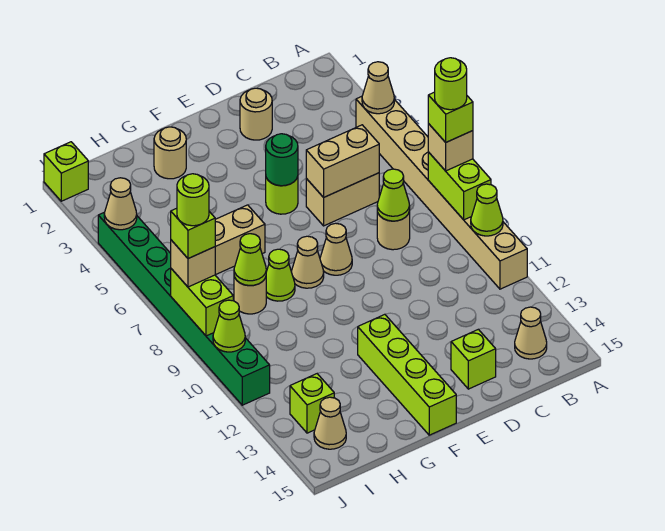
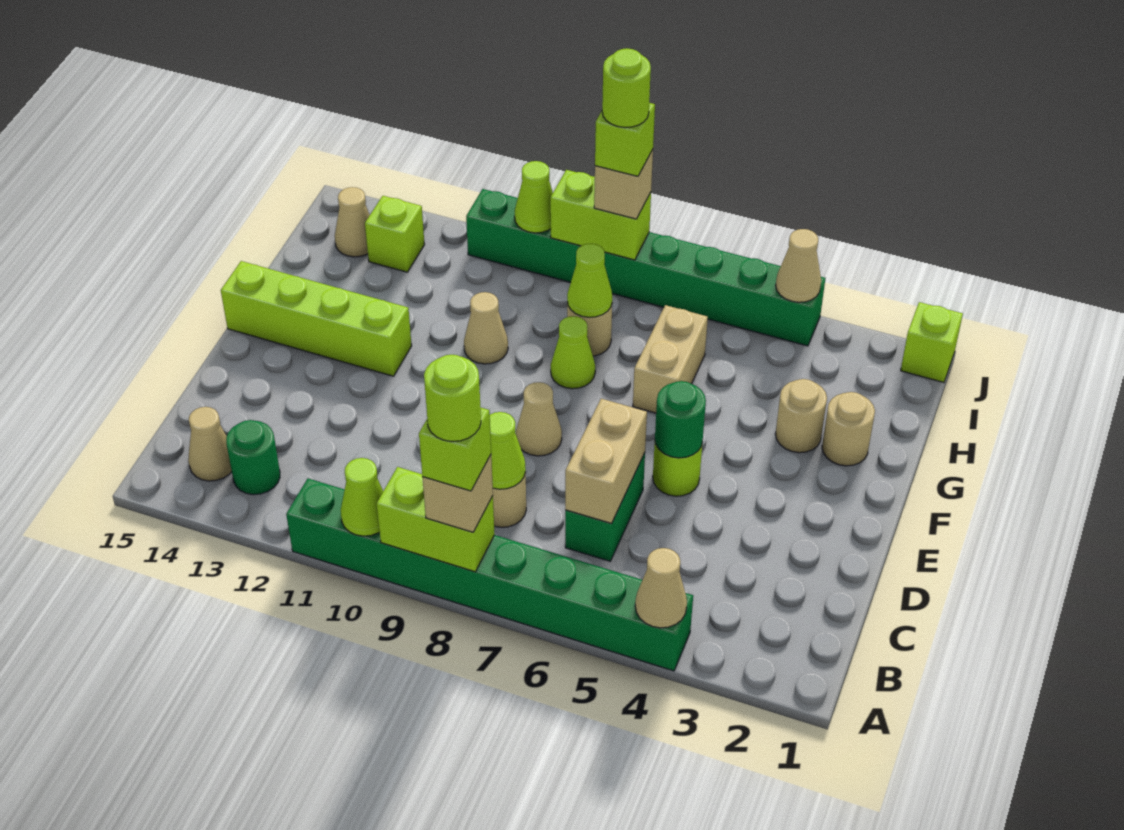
tan brick A4:A11 level 1 -> green brick A4:A11 level 1
none -> green round brick B13 level 1
tan brick C6:D6 level 1 -> green brick C6:D6 level 1
tan round brick D2 level 1 -> tan round brick G3 level 1
lime brick D14 level 1 -> none
tan cone F8 level 1 -> tan cone G10 level 1

